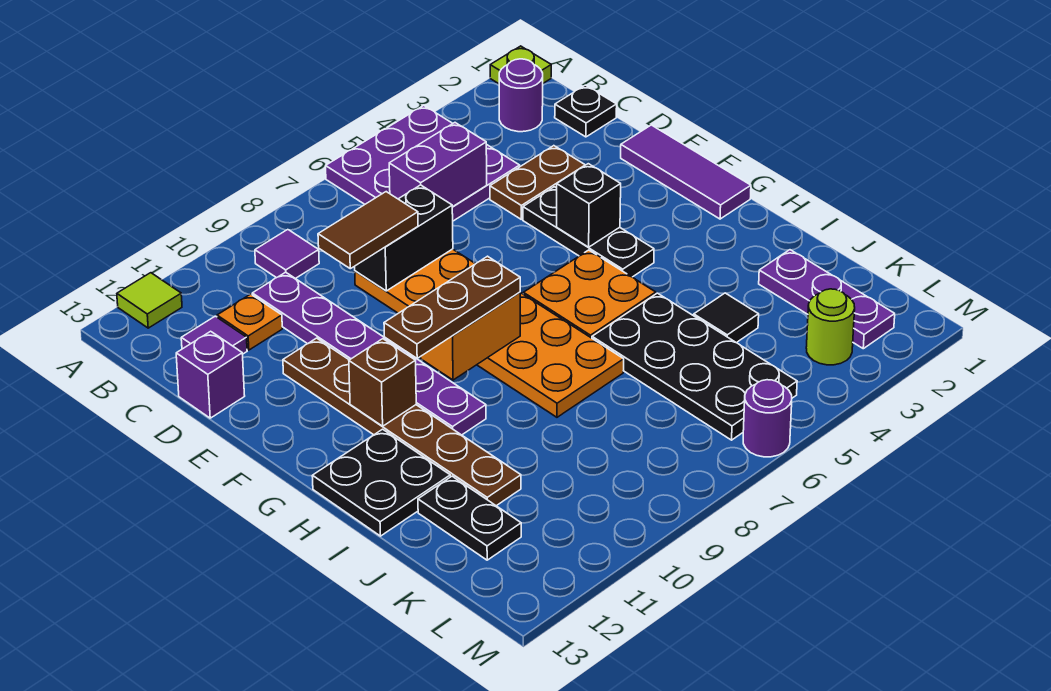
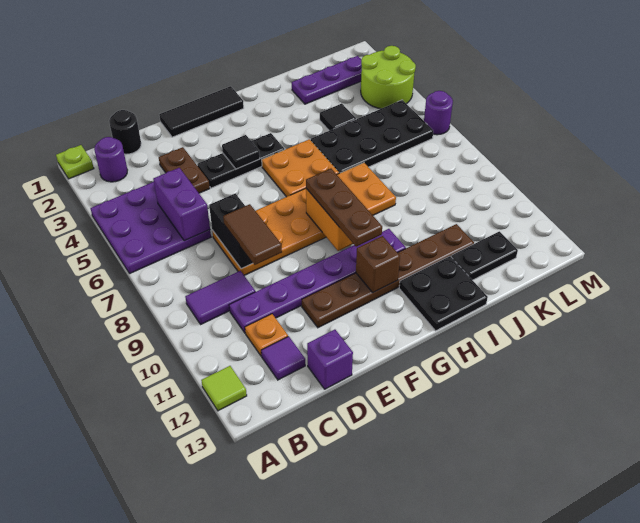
purple tile B9 level 1 -> purple tile B9:C9 level 1
black plate C1 level 1 -> black round brick C1 level 1
purple tile E1:G1 level 1 -> black tile E1:G1 level 1
black brick F4 level 2 -> black tile F4 level 2
lime round brick L3 level 1 -> lime round brick L3:M4 level 1

